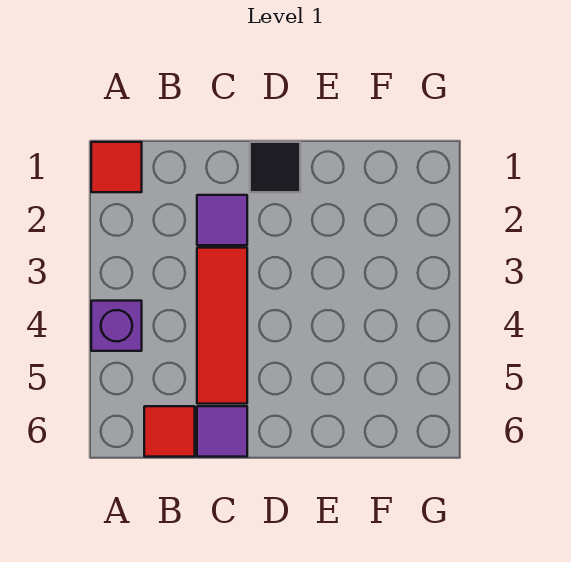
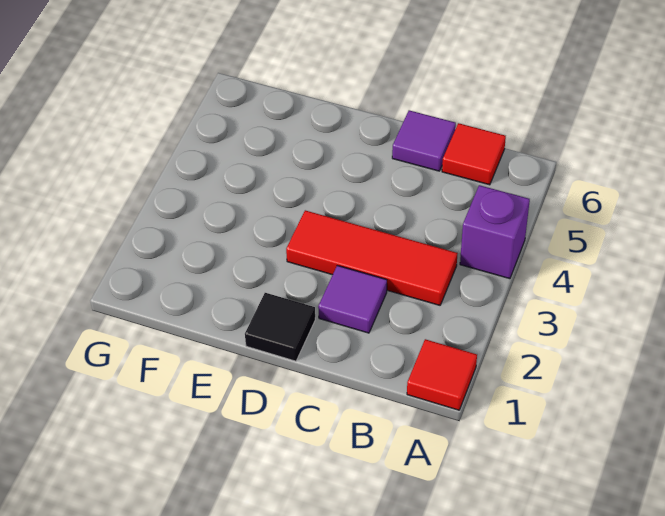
red tile C3:C5 level 1 -> red tile B3:D3 level 1

